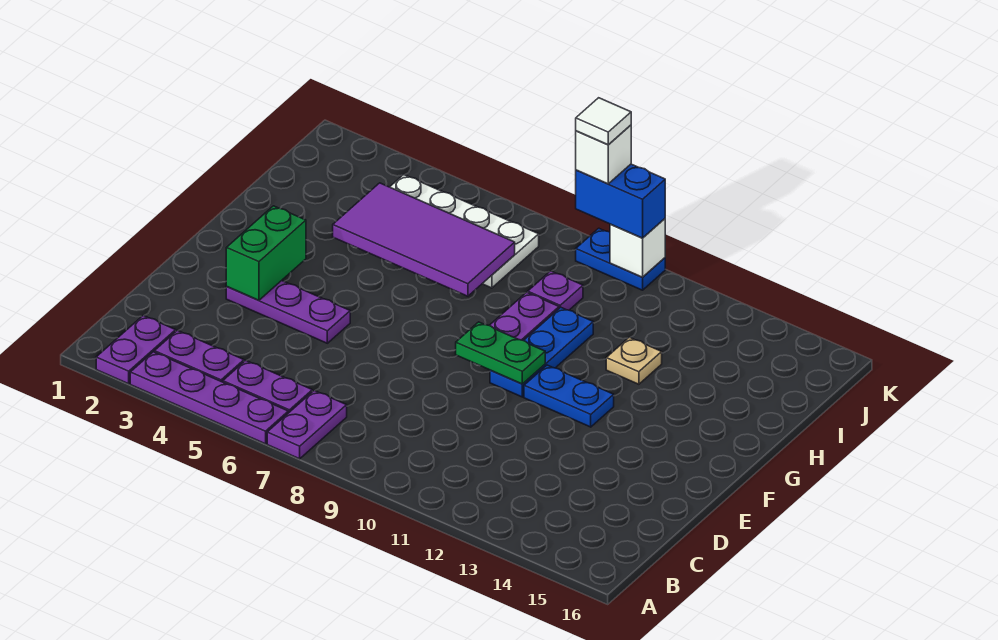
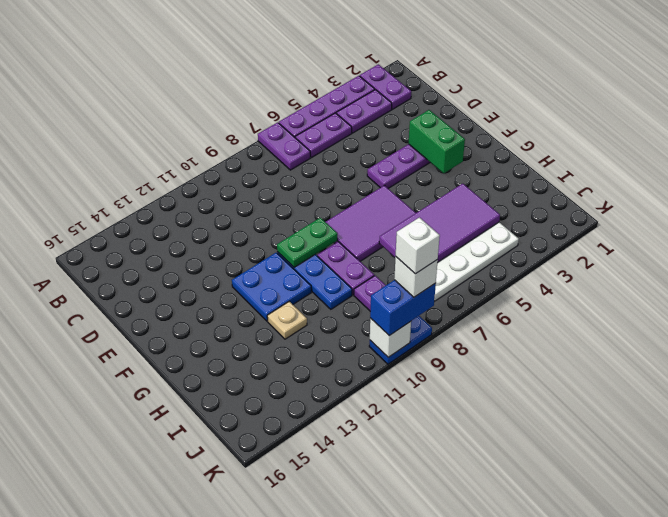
none -> purple tile F6:G8 level 1
blue plate F11:F12 level 1 -> blue plate F11:G12 level 1
white tile K9 level 5 -> white brick K9 level 5

